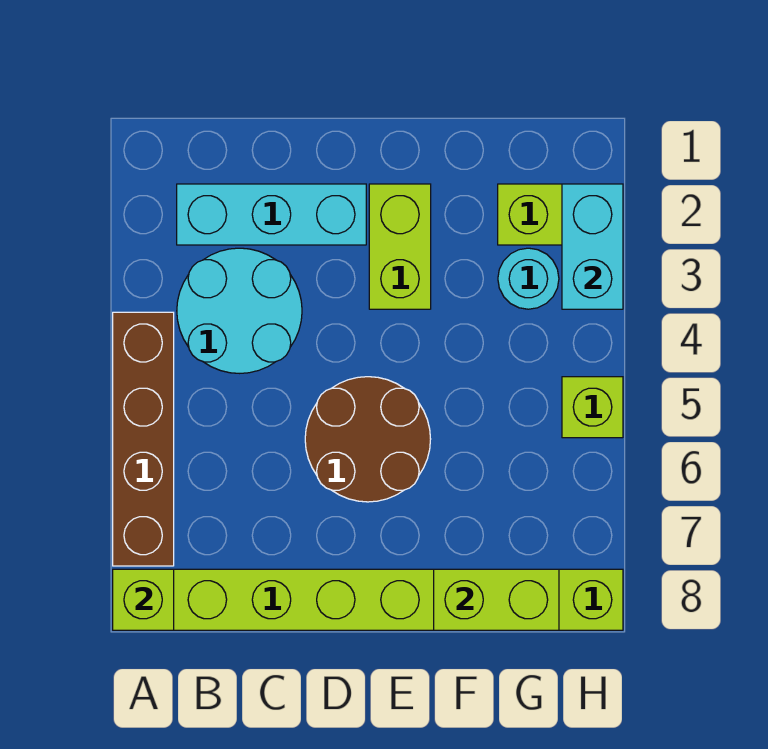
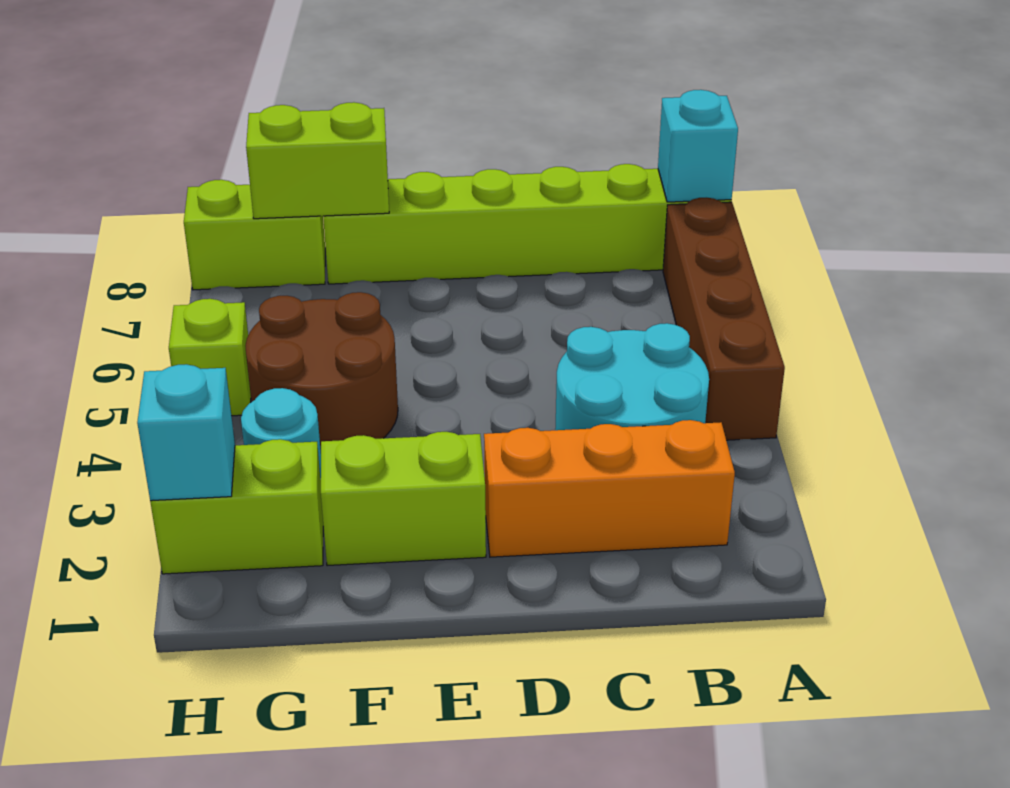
lime brick A8 level 2 -> cyan brick A8 level 2
cyan brick B2:D2 level 1 -> orange brick B2:D2 level 1
brown round brick D5:E6 level 1 -> brown round brick F4:G5 level 1
lime brick E2:E3 level 1 -> lime brick E2:F2 level 1
cyan brick H2:H3 level 2 -> cyan brick H2 level 2

